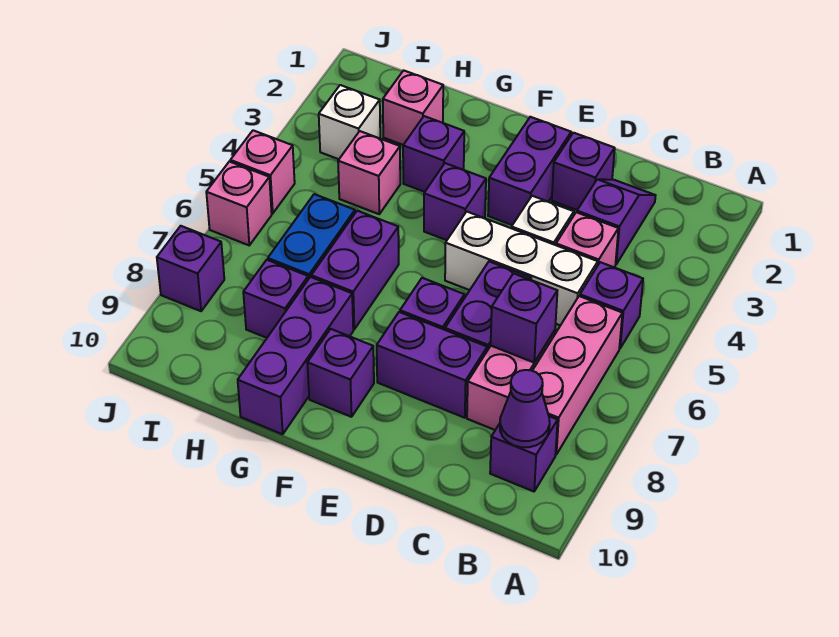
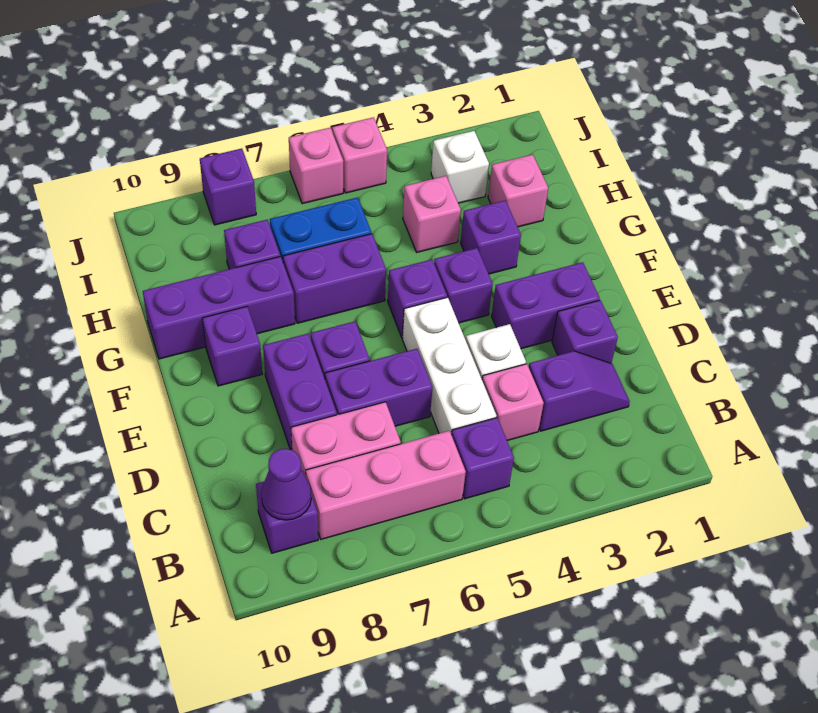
purple brick C7 level 2 -> purple brick F5 level 1

